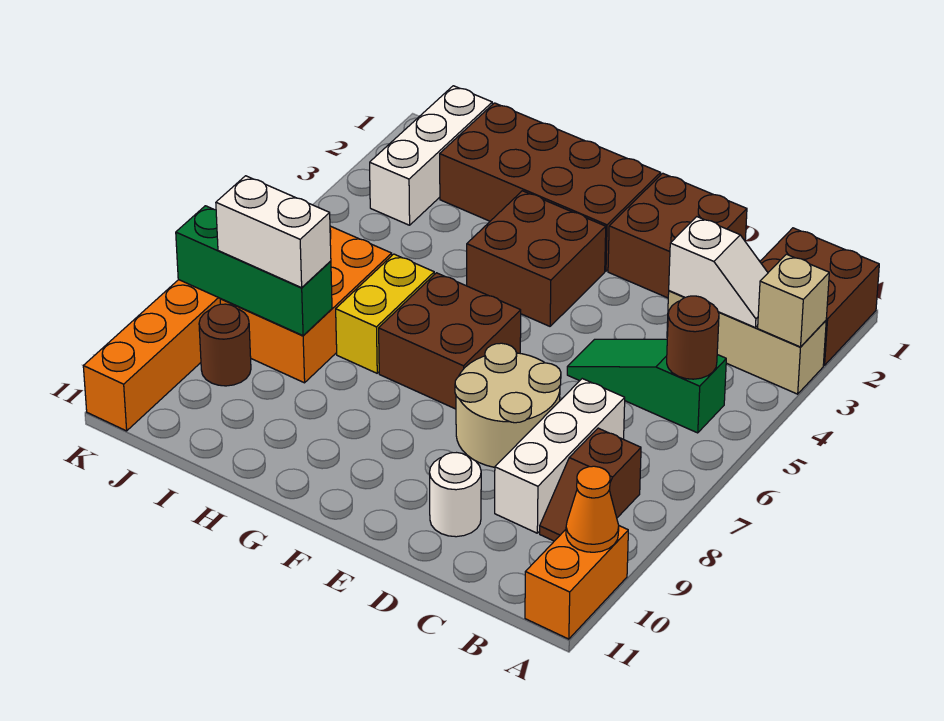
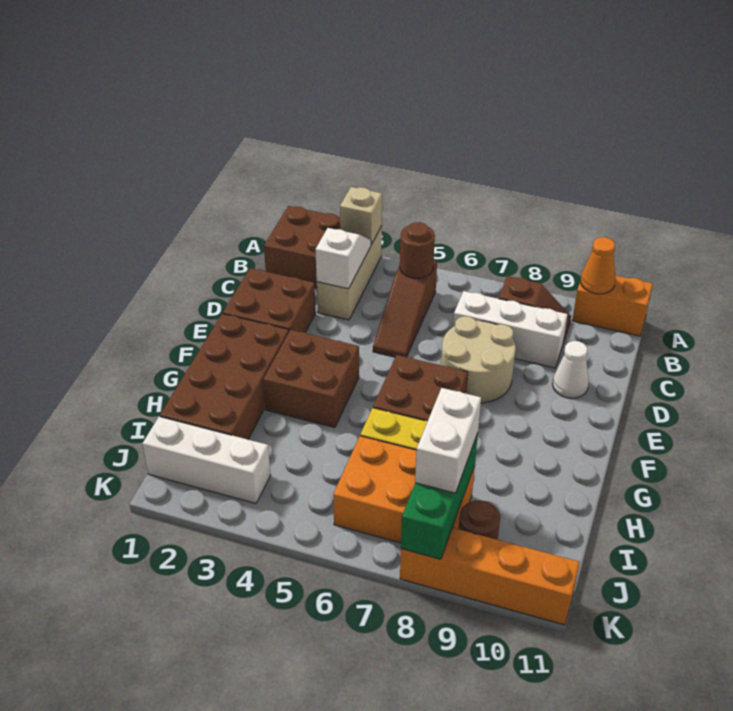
green slope B5:D5 level 1 top B -> brown slope B5:D5 level 1 top B
white round brick D10 level 1 -> white cone D10 level 1

